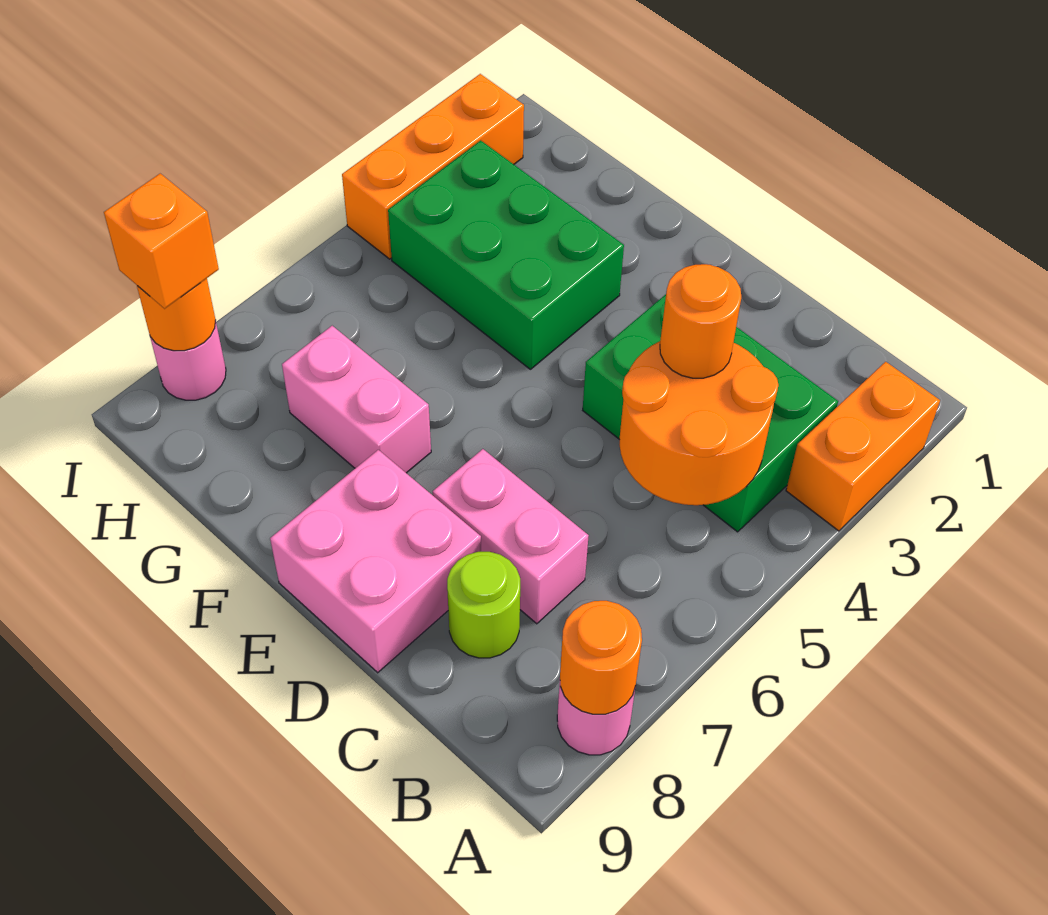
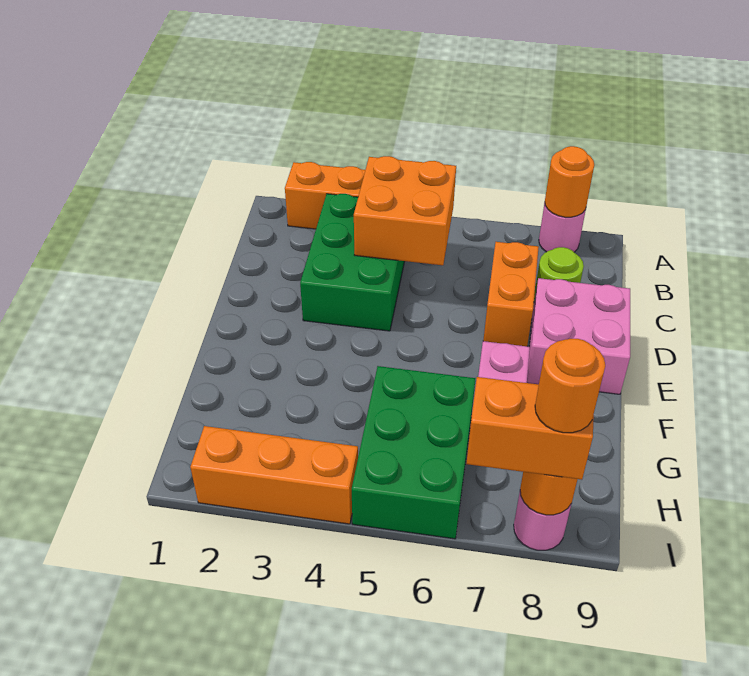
orange round brick B4:C5 level 2 -> orange brick B4:C5 level 2
orange round brick C4 level 3 -> orange round brick I8 level 4
pink brick C7:D7 level 1 -> orange brick C7:D7 level 1
green brick F3:H4 level 1 -> green brick G5:I6 level 1
orange brick I8 level 3 -> orange brick I7:I8 level 3

